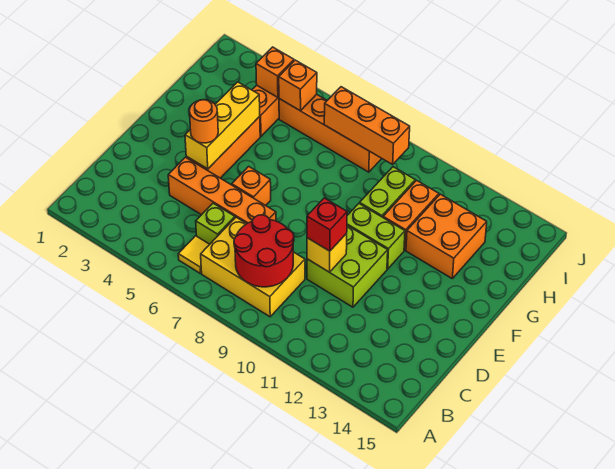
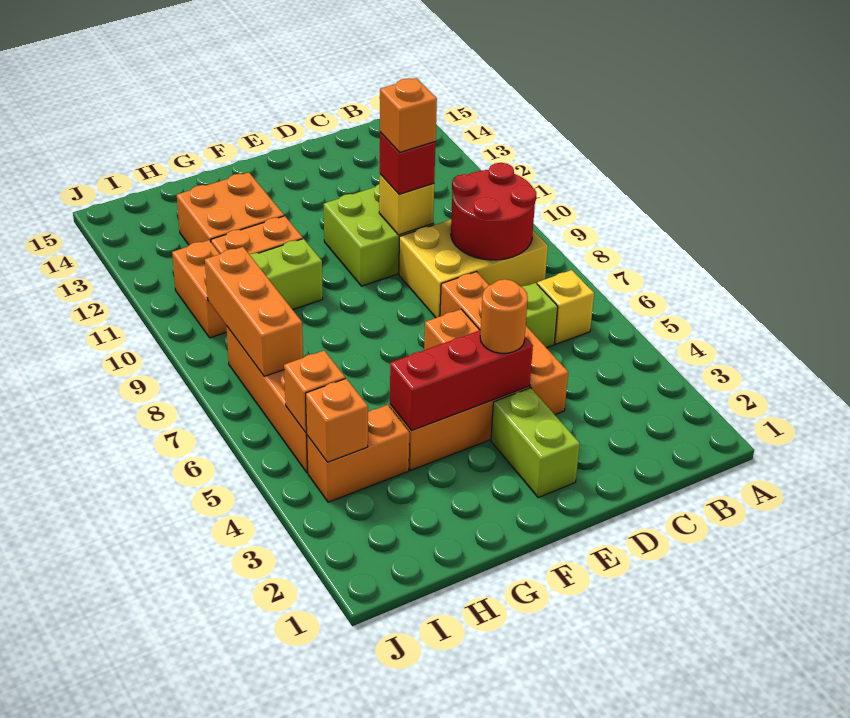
yellow tile B6 level 1 -> yellow brick B6 level 1
yellow brick B7:C9 level 1 -> yellow brick B8:D9 level 1
none -> orange brick D10 level 4
yellow brick E4:G4 level 2 -> red brick E4:G4 level 2
lime brick F10:F11 level 1 -> lime brick E2:E3 level 1
none -> orange brick I10:I11 level 1

